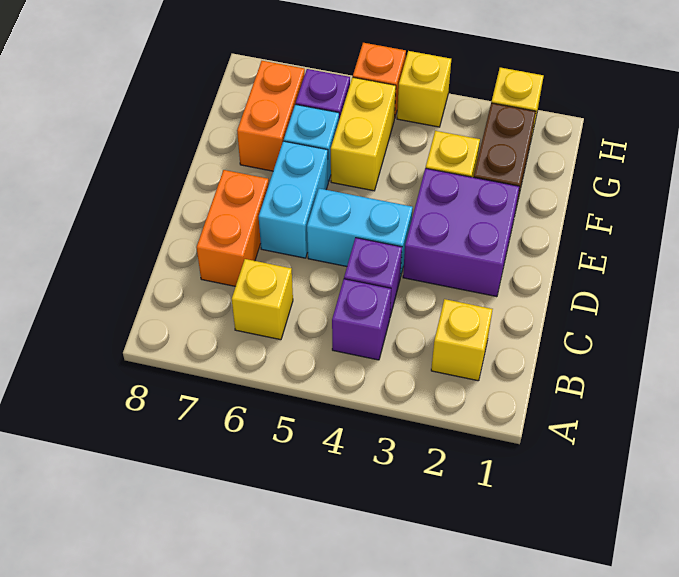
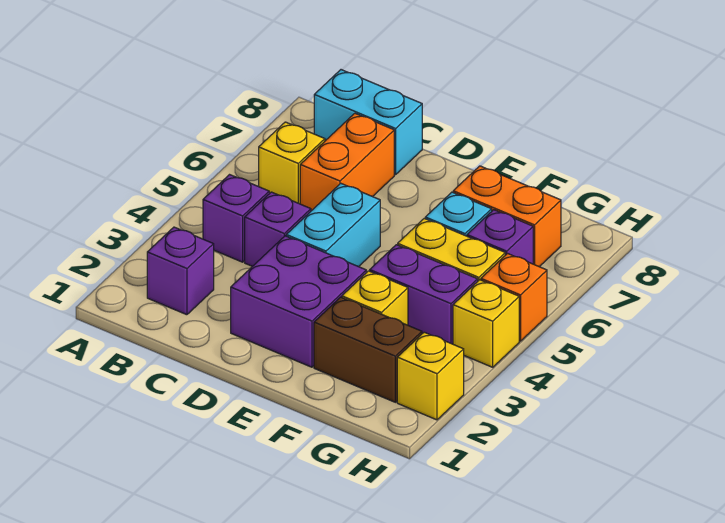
yellow brick B2 level 1 -> purple brick B2 level 1
orange brick C7:D7 level 1 -> orange brick C6:C7 level 1
cyan brick D6:E6 level 1 -> cyan brick B8:C8 level 1
none -> purple brick F4:G4 level 1

